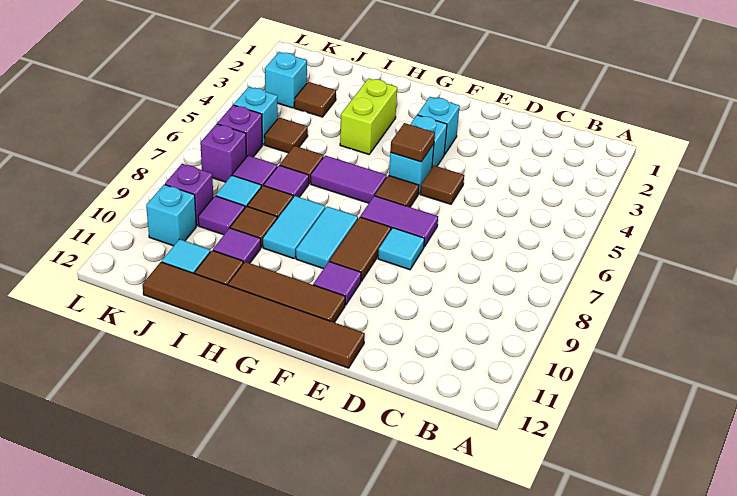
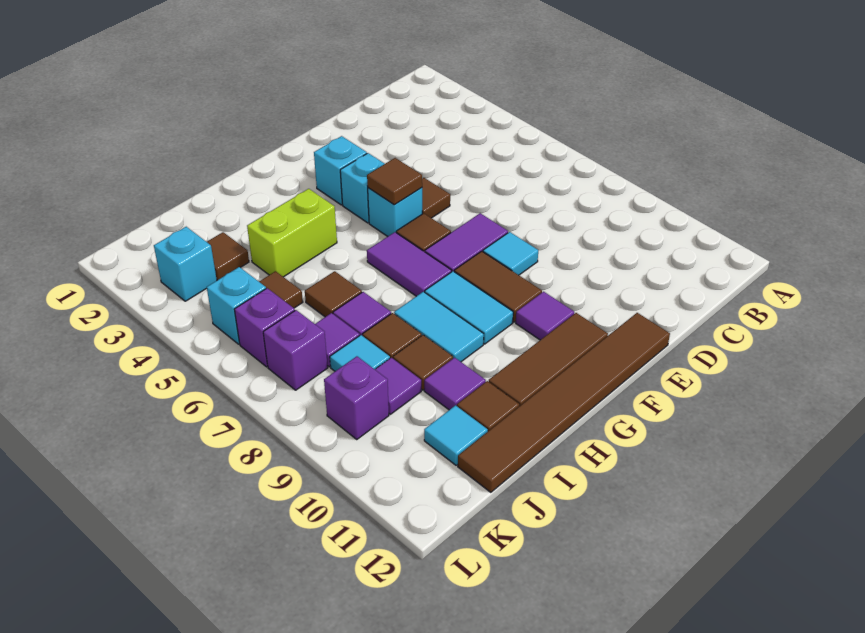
purple tile G6:H6 level 1 -> purple tile G6:G7 level 1
lime brick H3:H4 level 1 -> lime brick H4:I4 level 1
cyan brick K10 level 1 -> none

